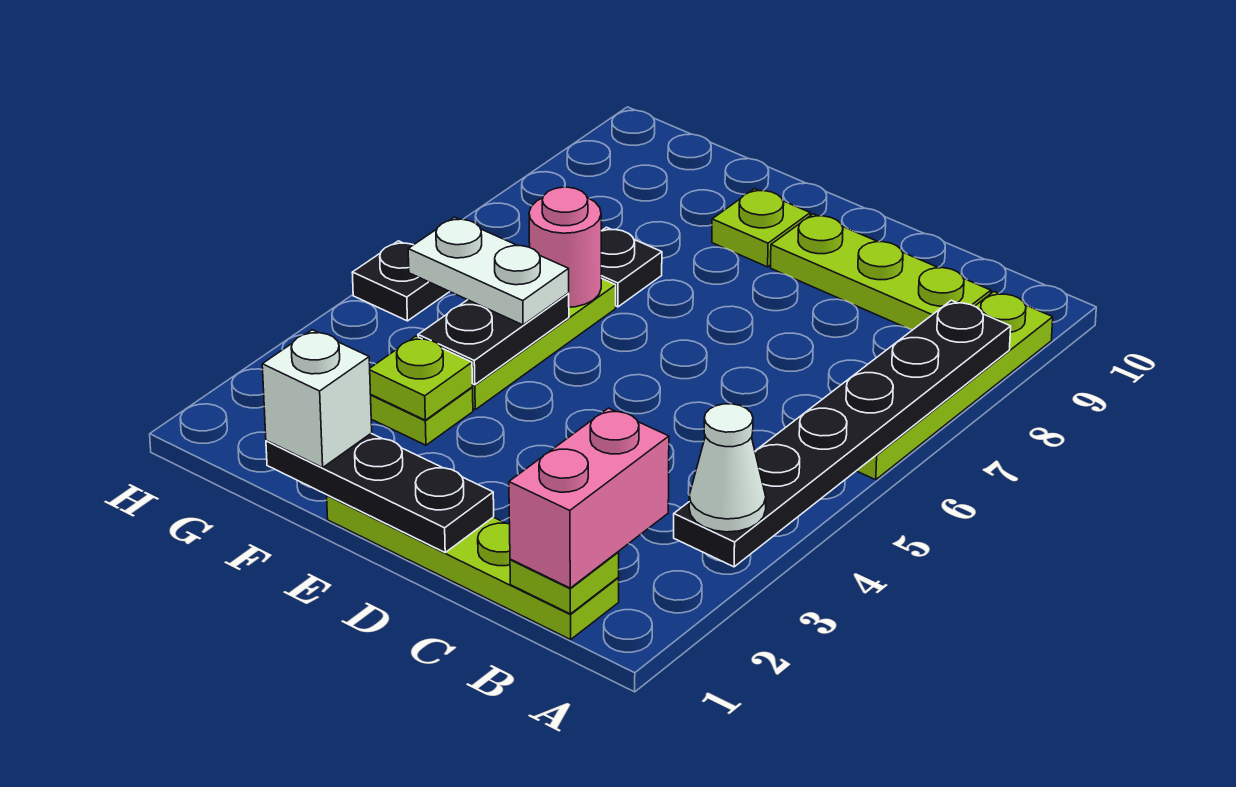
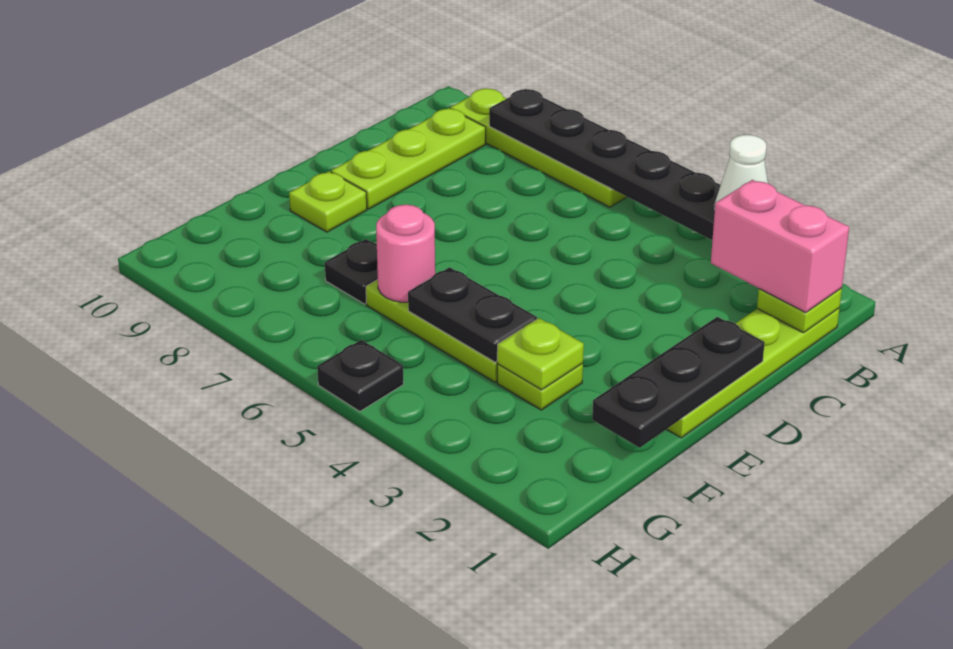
white brick F1 level 3 -> none
white plate F5:G5 level 3 -> none

